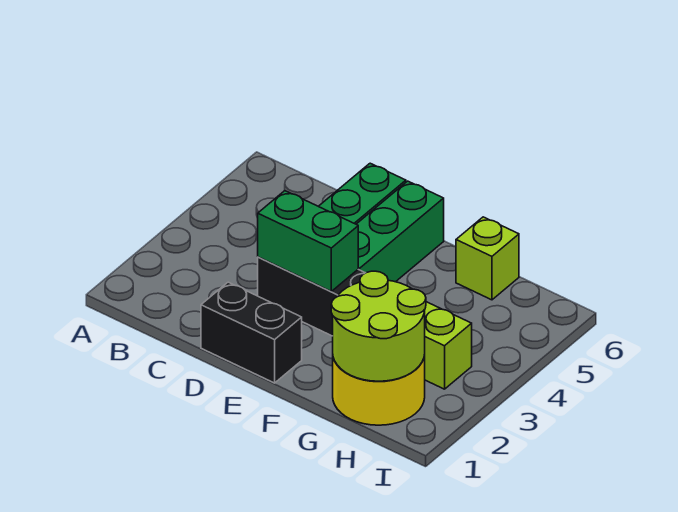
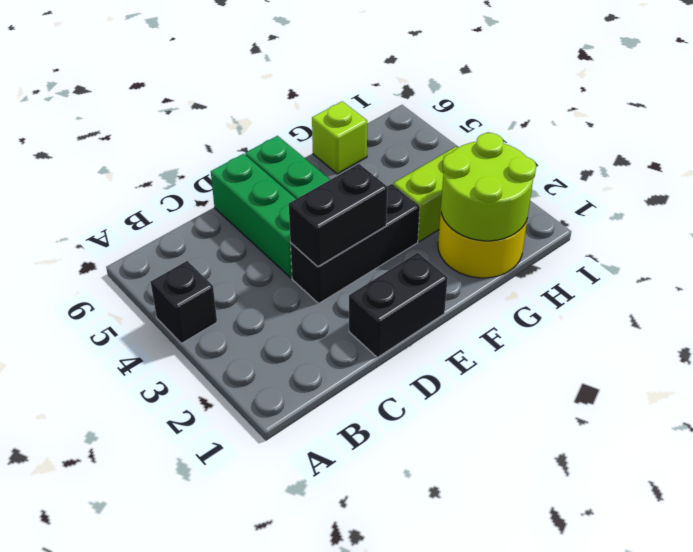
none -> black brick A4 level 1
green brick D3:E3 level 2 -> black brick D3:E3 level 2

